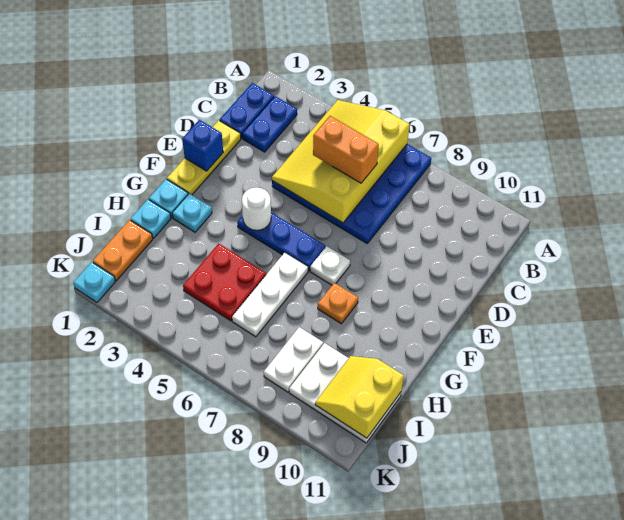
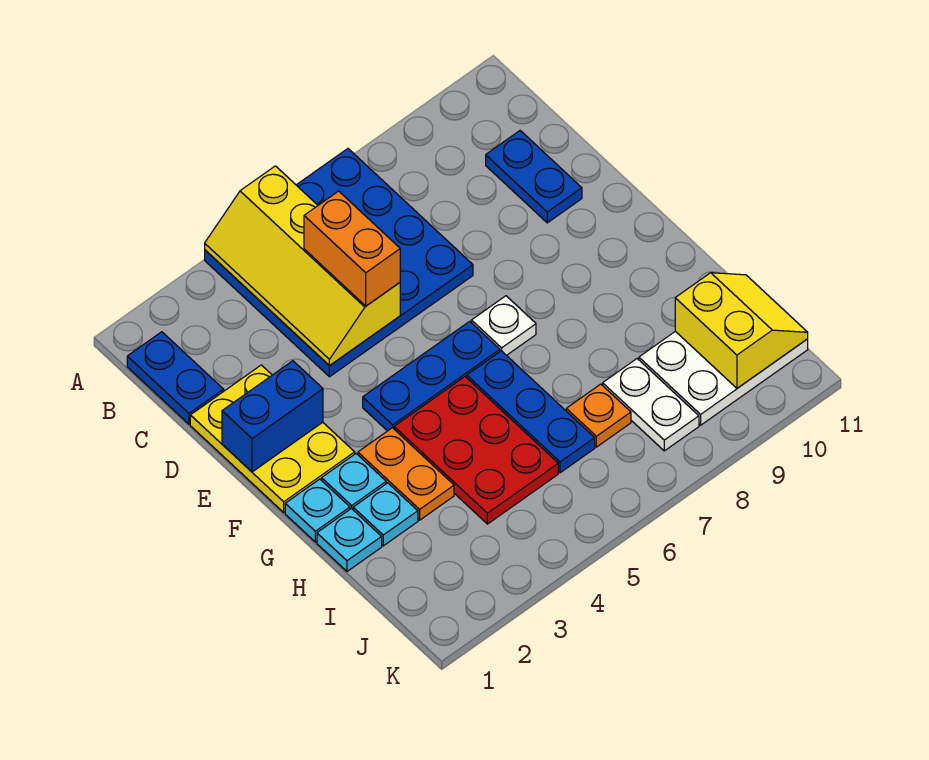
yellow slope A4:D6 level 2 top 6 -> yellow slope A4:D5 level 2 top 5
blue plate B2:C2 level 1 -> blue plate C10:D10 level 1
orange brick C5:C6 level 3 -> orange brick C5:D5 level 3
yellow plate D1:F1 level 1 -> yellow plate D1:F2 level 1
blue brick E1 level 2 -> blue brick E1:E2 level 2
white round brick F4 level 2 -> none
white plate G6:I6 level 1 -> blue plate G6:I6 level 1
orange plate G8 level 1 -> orange plate I7 level 1
red plate H4:I5 level 1 -> red plate G4:I5 level 1
orange plate I1:J1 level 1 -> orange plate G3:H3 level 1
yellow slope I10:J11 level 2 top 11 -> yellow slope I10:J11 level 2 top 10
cyan plate K1 level 1 -> cyan plate H2 level 1

